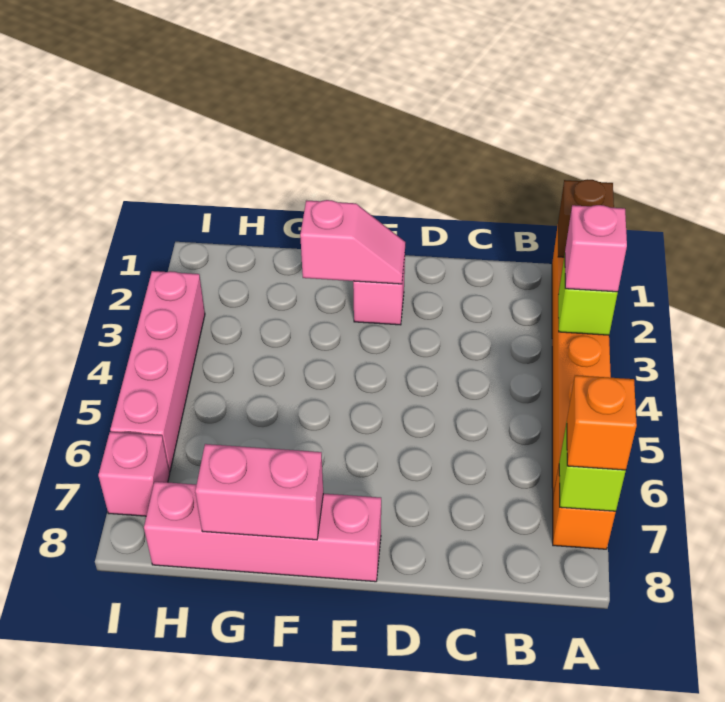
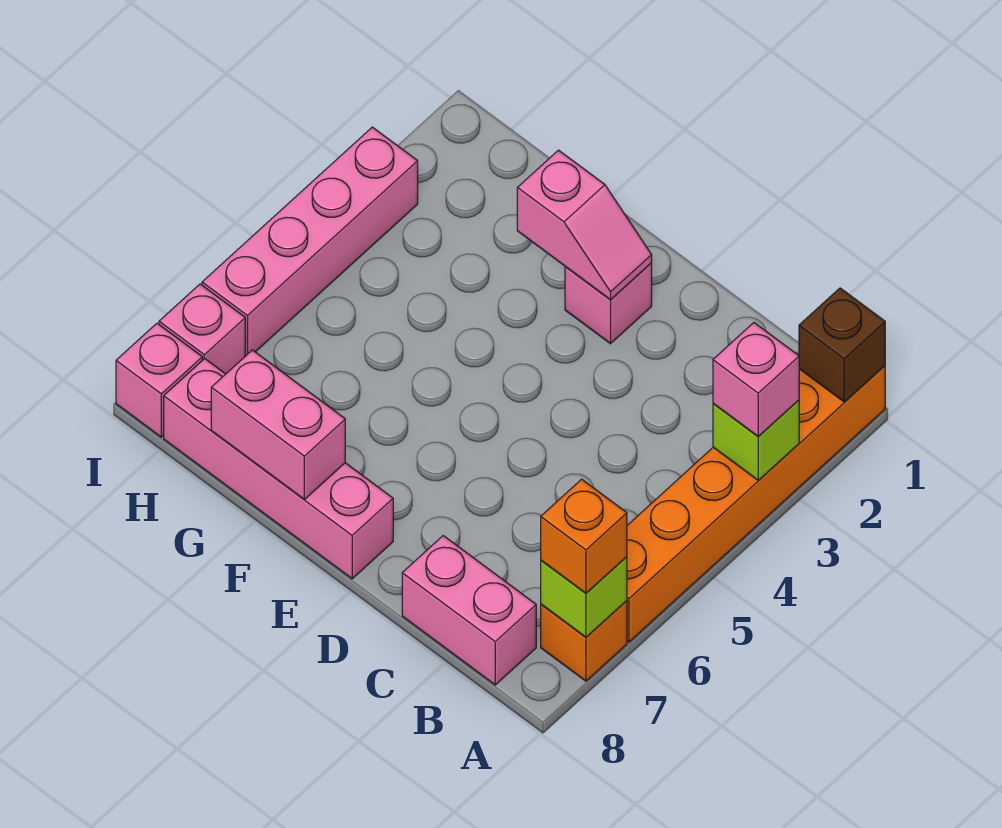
none -> pink brick B8:C8 level 1
none -> pink brick I8 level 1

